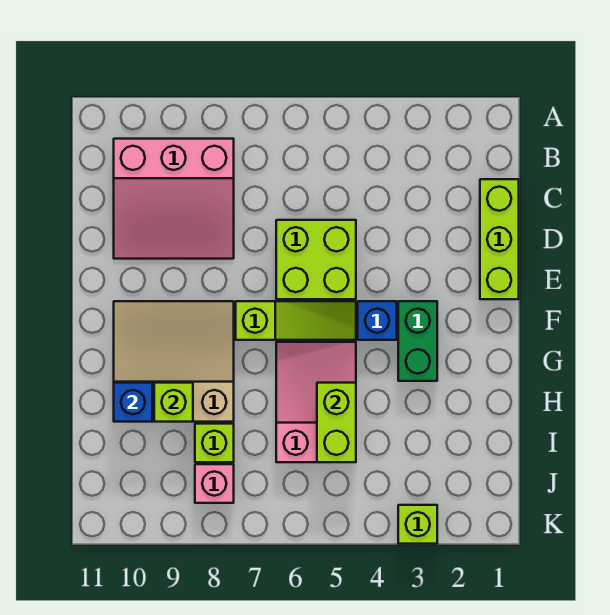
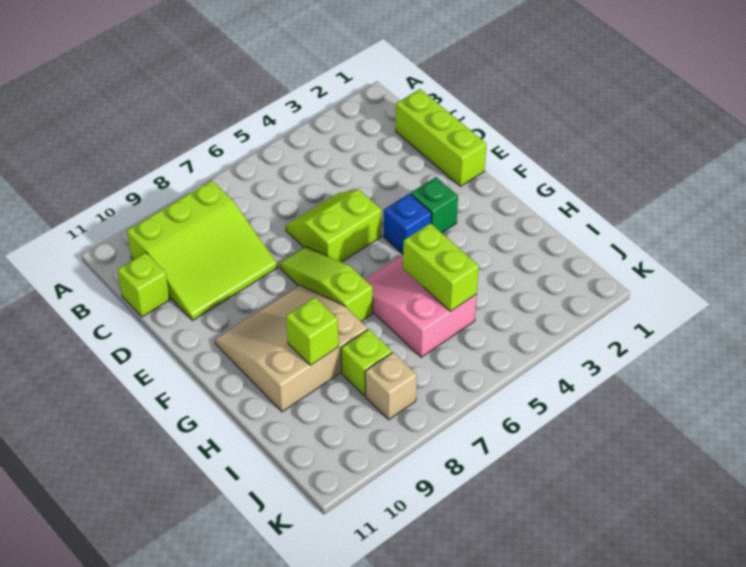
pink slope B8:D10 level 1 top B -> lime slope B8:D10 level 1 top B
lime brick D5:E6 level 1 -> lime slope D5:E6 level 1 top E
green brick F3:G3 level 1 -> green brick F3 level 1
lime slope F5:F7 level 1 top 7 -> lime slope E7:G7 level 1 top G
blue brick H10 level 2 -> none
pink brick J8 level 1 -> tan brick J8 level 1
lime brick K3 level 1 -> lime brick C11 level 1

